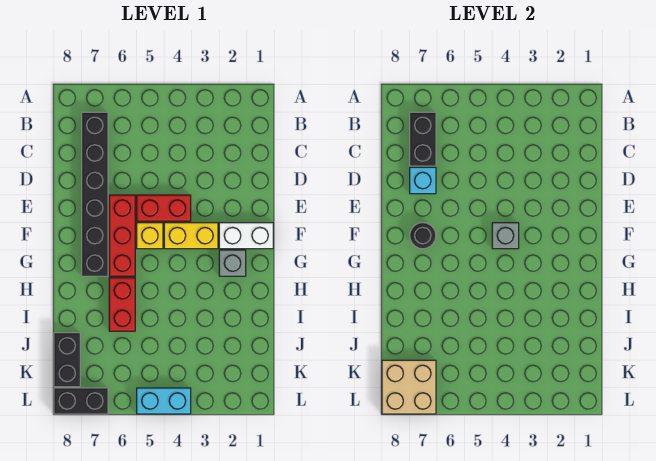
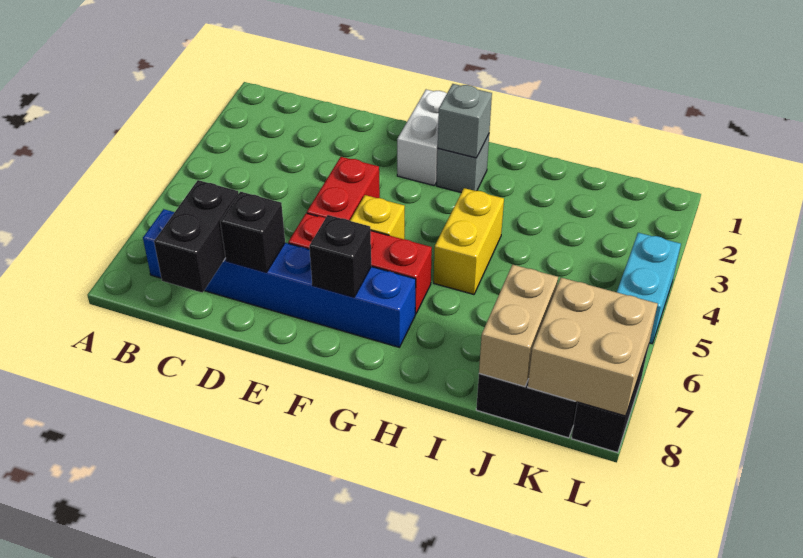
black brick B7:G7 level 1 -> blue brick B7:G7 level 1
black brick B7:C7 level 2 -> black brick C7:C8 level 2
cyan brick D7 level 2 -> black brick D7 level 2
yellow brick F3:F4 level 1 -> yellow brick H4:H5 level 1
grey brick F4 level 2 -> grey brick G2 level 2
black round brick F7 level 2 -> black brick F7 level 2
red brick H6:I6 level 1 -> none
none -> tan brick J7:J8 level 2

